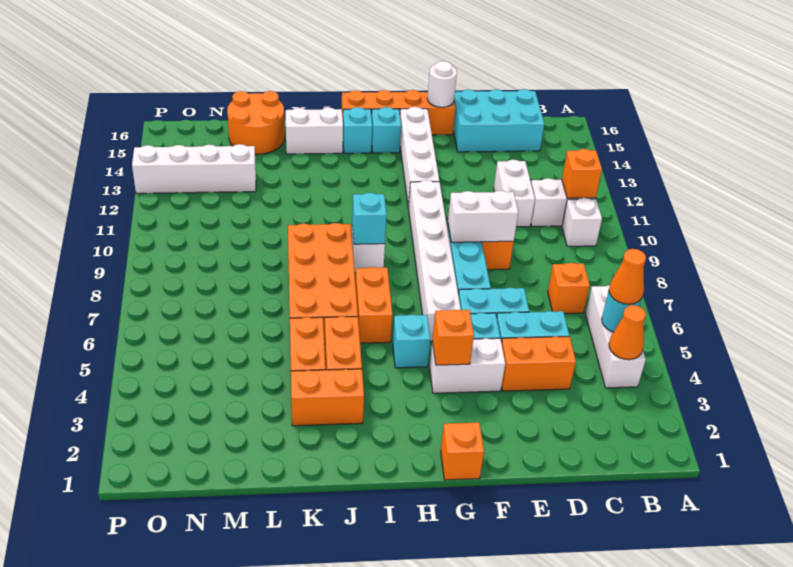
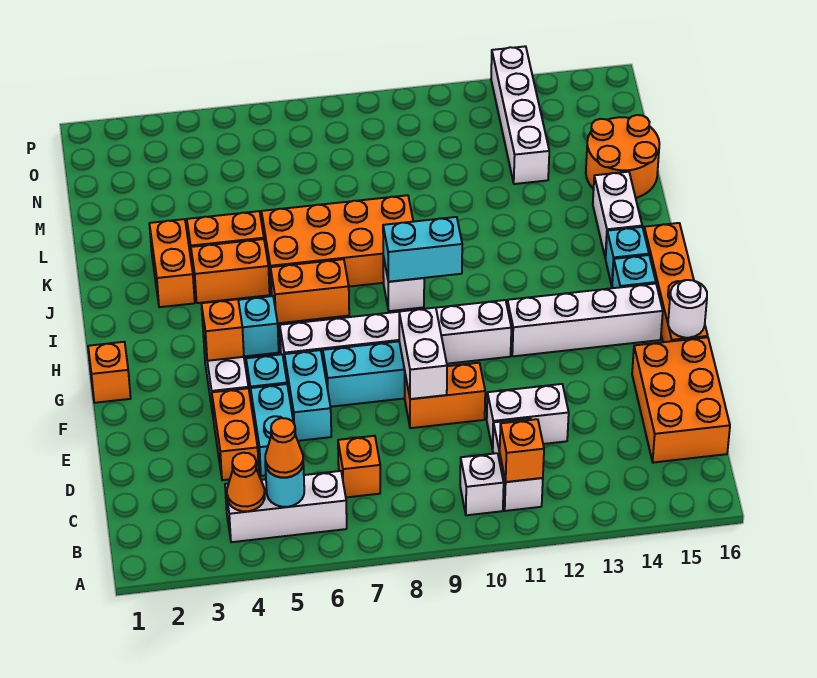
cyan brick C15:E16 level 1 -> orange brick C15:E16 level 1
cyan brick I9 level 2 -> cyan brick I9:I10 level 2

